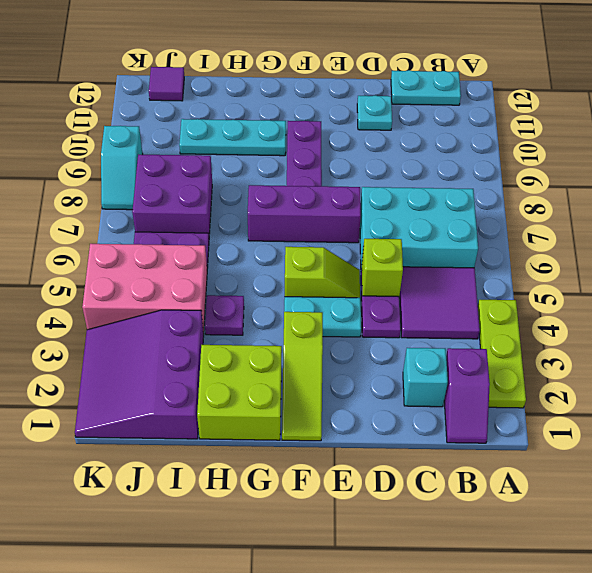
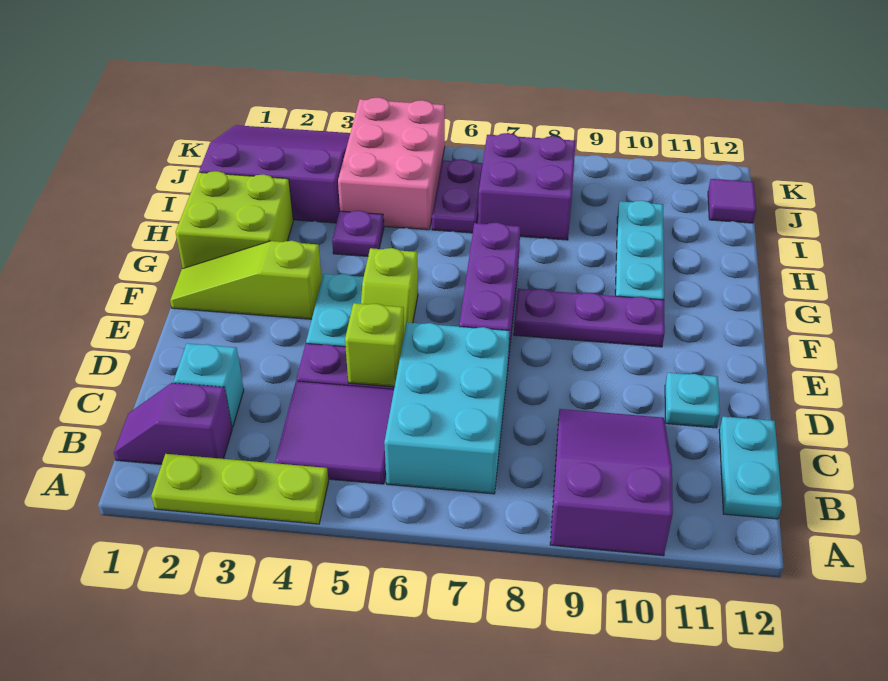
none -> purple slope A9:C10 level 1 top A
cyan slope K8:K9 level 1 top 9 -> none

